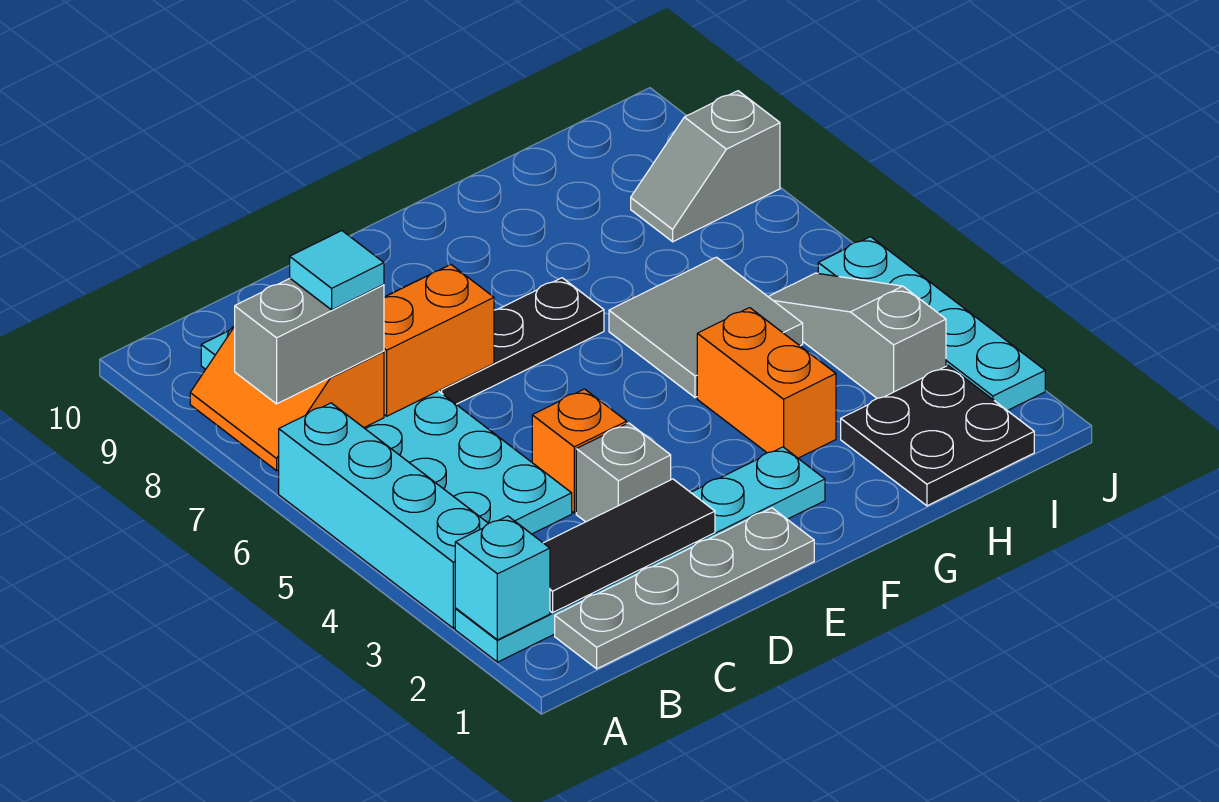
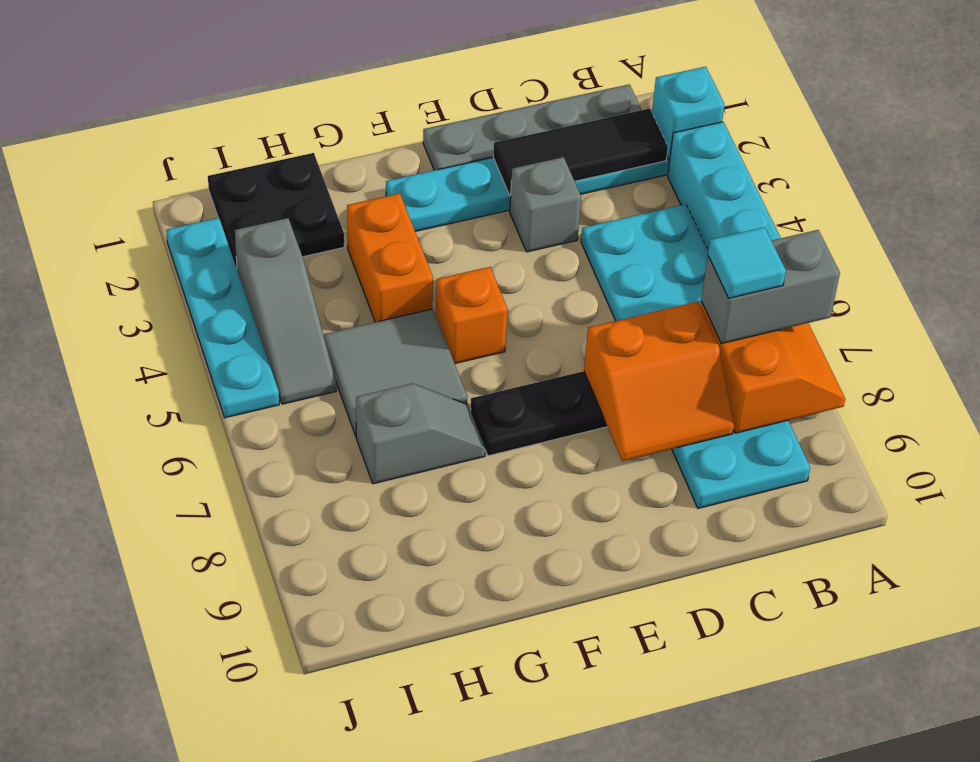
orange brick D4 level 1 -> orange brick F5 level 1
grey slope I8:J8 level 1 top J -> grey slope G7:H7 level 1 top H

